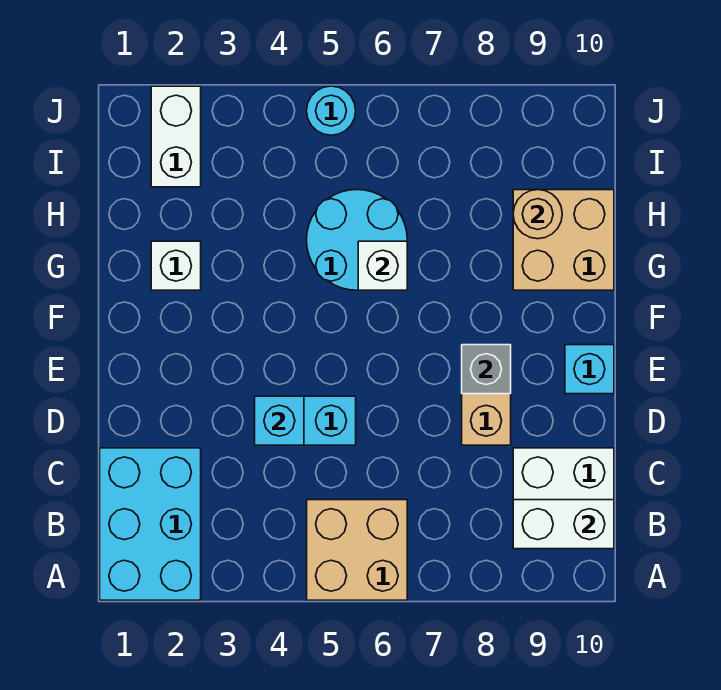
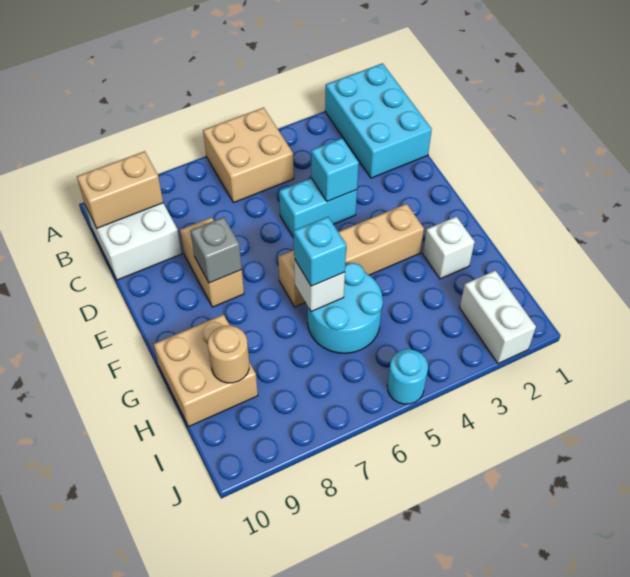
white brick B9:B10 level 2 -> tan brick B9:B10 level 2
cyan brick E10 level 1 -> cyan brick G6 level 3
none -> tan brick F3:F6 level 1

